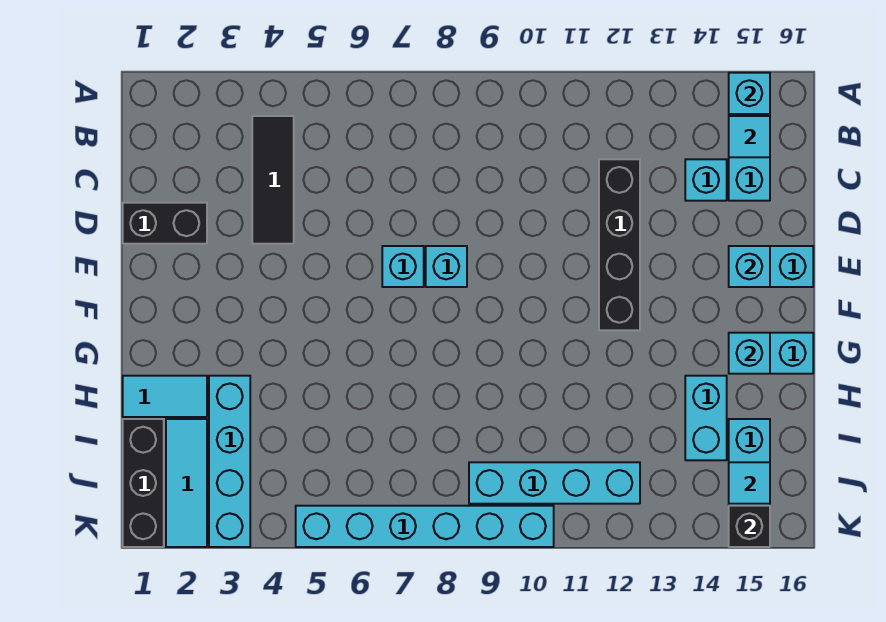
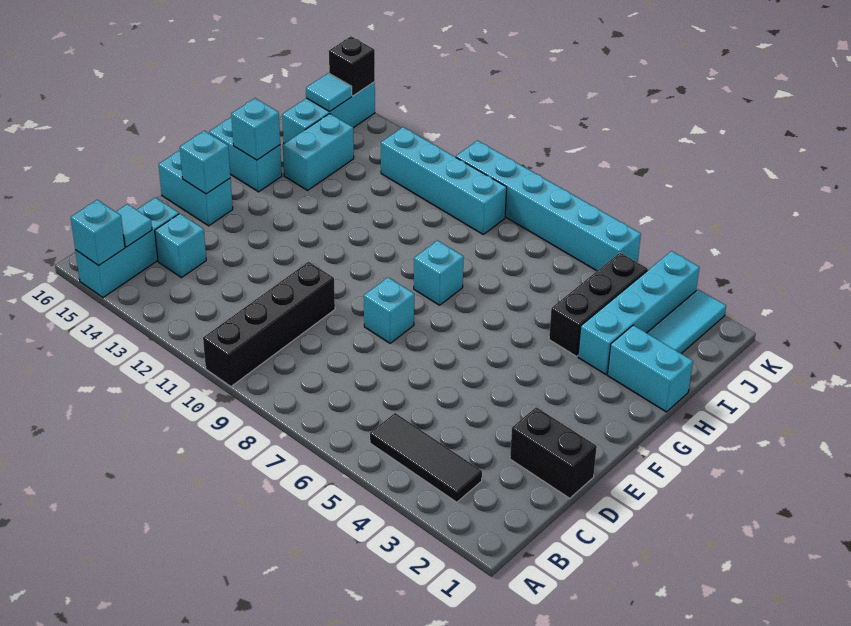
black tile B4:D4 level 1 -> black tile B3:B5 level 1
black brick C12:F12 level 1 -> black brick A10:D10 level 1
cyan brick E7 level 1 -> cyan brick G8 level 1
cyan tile H1:H2 level 1 -> cyan brick H1:H2 level 1
black brick I1:K1 level 1 -> black brick H4:J4 level 1

